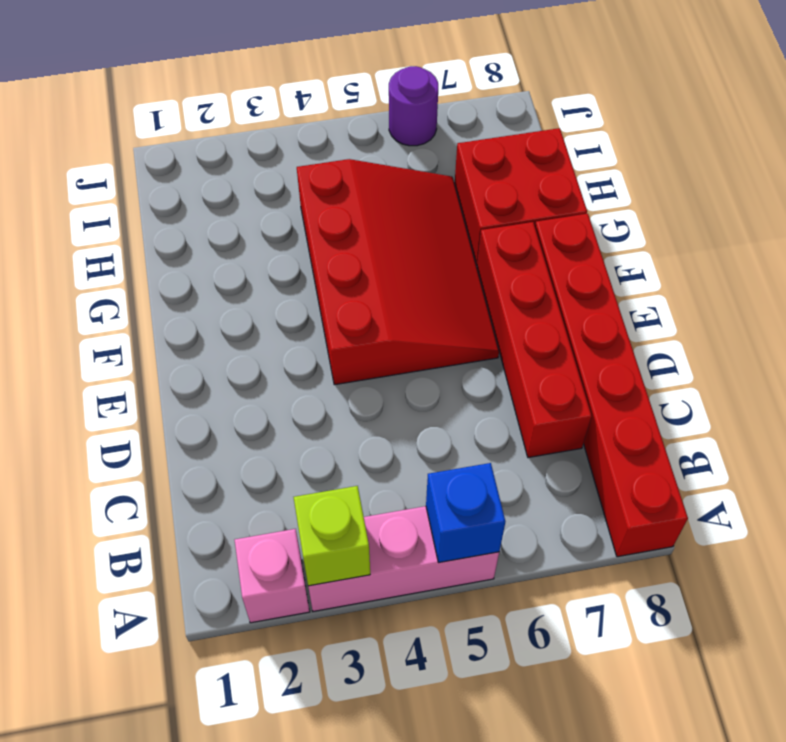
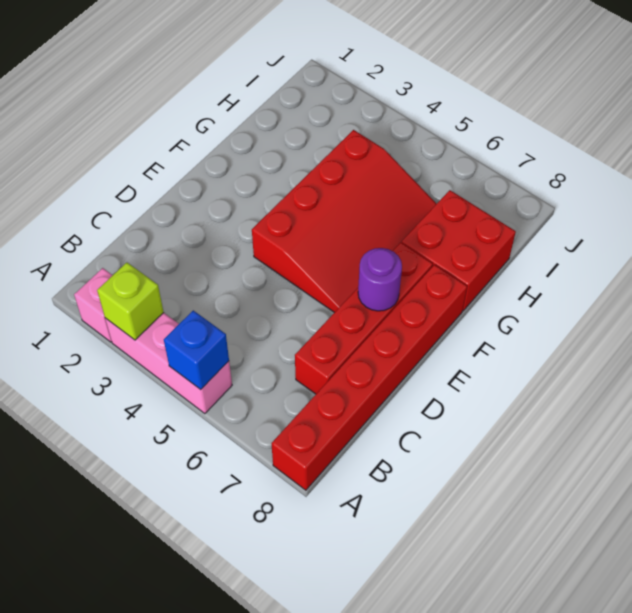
purple round brick J6 level 1 -> purple round brick E7 level 2

